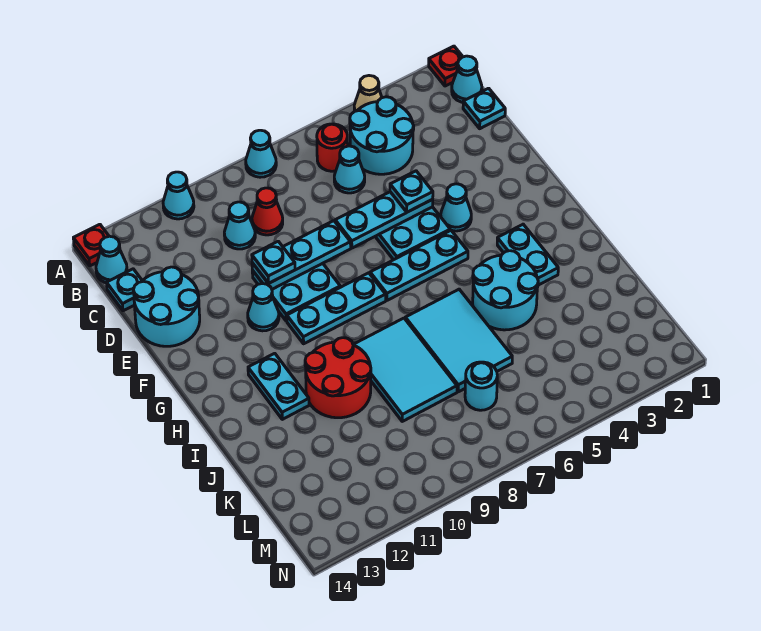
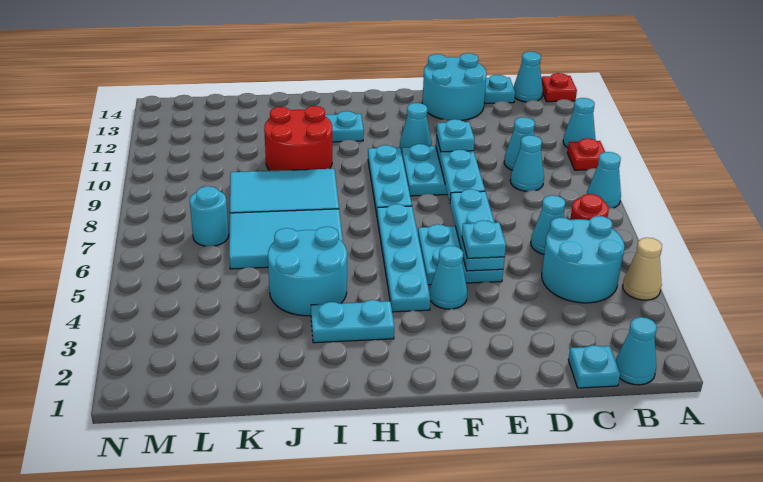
red plate A1 level 1 -> red plate A10 level 1
red cone C9 level 1 -> cyan cone C9 level 1
cyan plate G5:G7 level 1 -> cyan plate G4:G7 level 1

